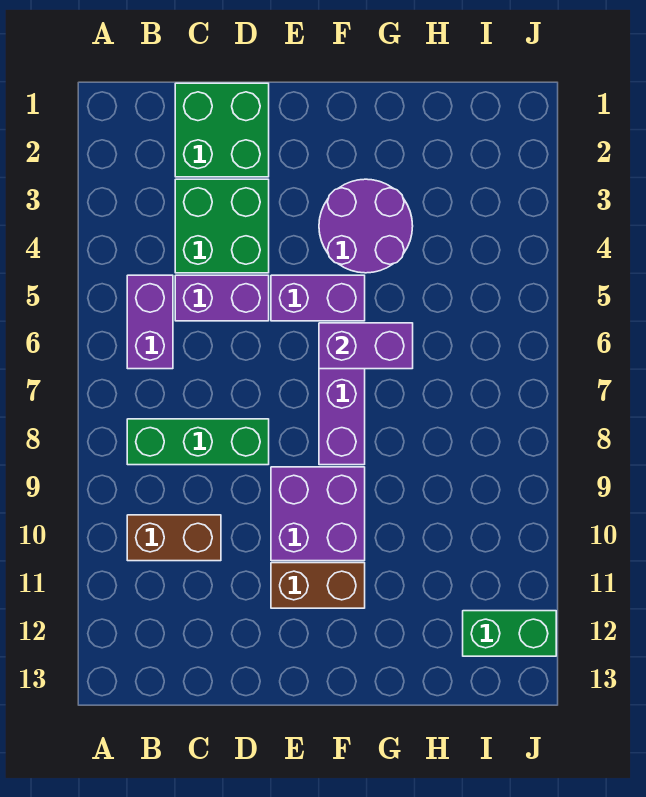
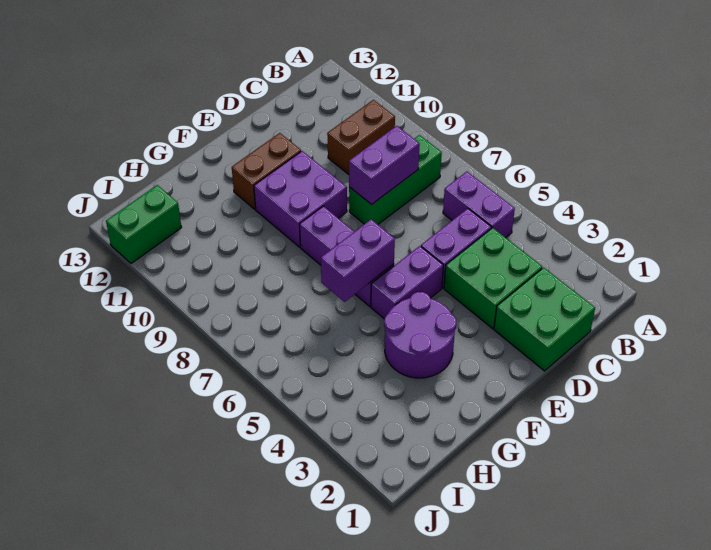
none -> purple brick C8:D8 level 2

